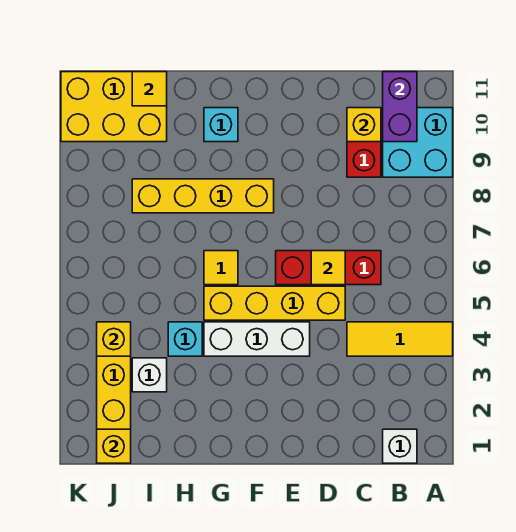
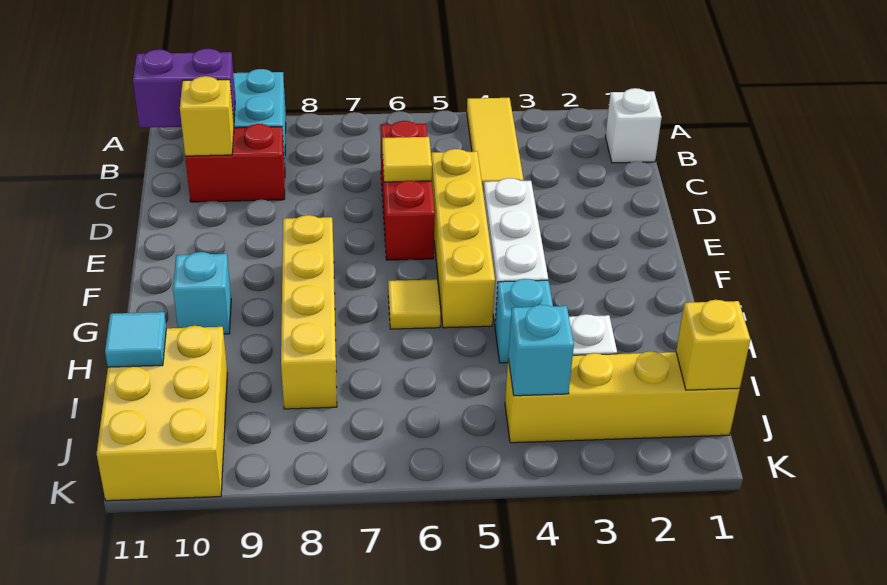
yellow tile I11 level 2 -> cyan tile I11 level 2
yellow brick J4 level 2 -> cyan brick J4 level 2

